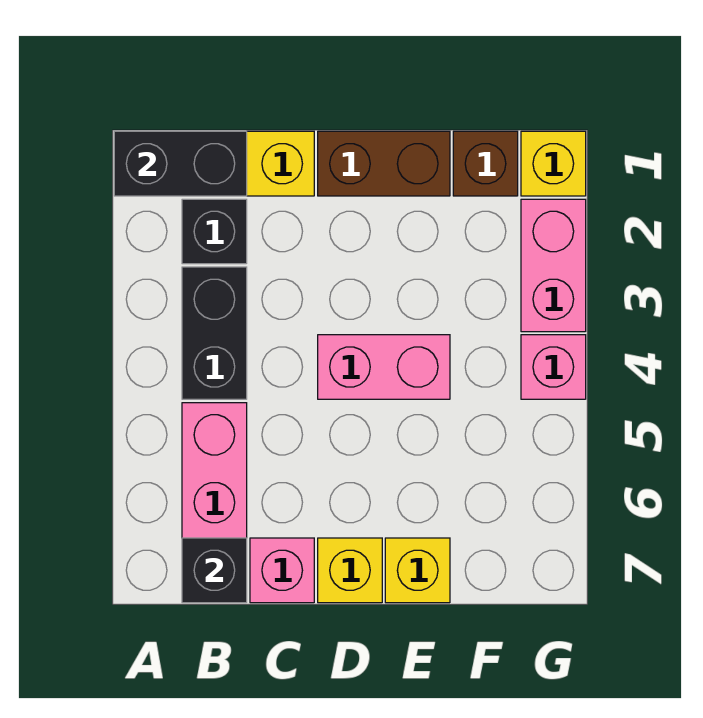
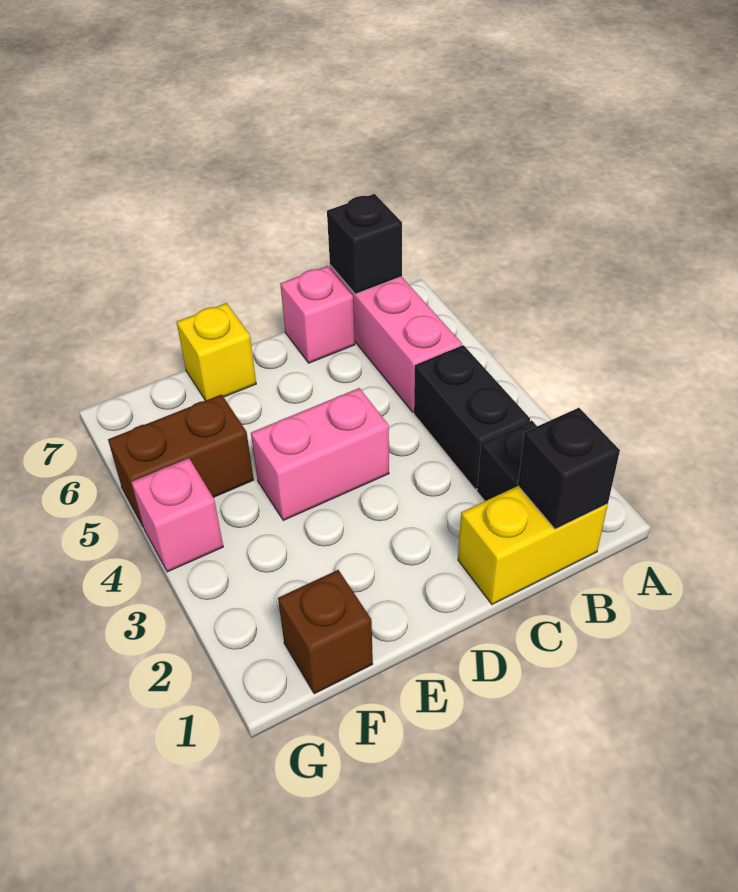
black brick A1:B1 level 2 -> black brick B1 level 2
brown brick D1:E1 level 1 -> brown brick F5:G5 level 1
yellow brick D7 level 1 -> none
yellow brick G1 level 1 -> none
pink brick G2:G3 level 1 -> none

